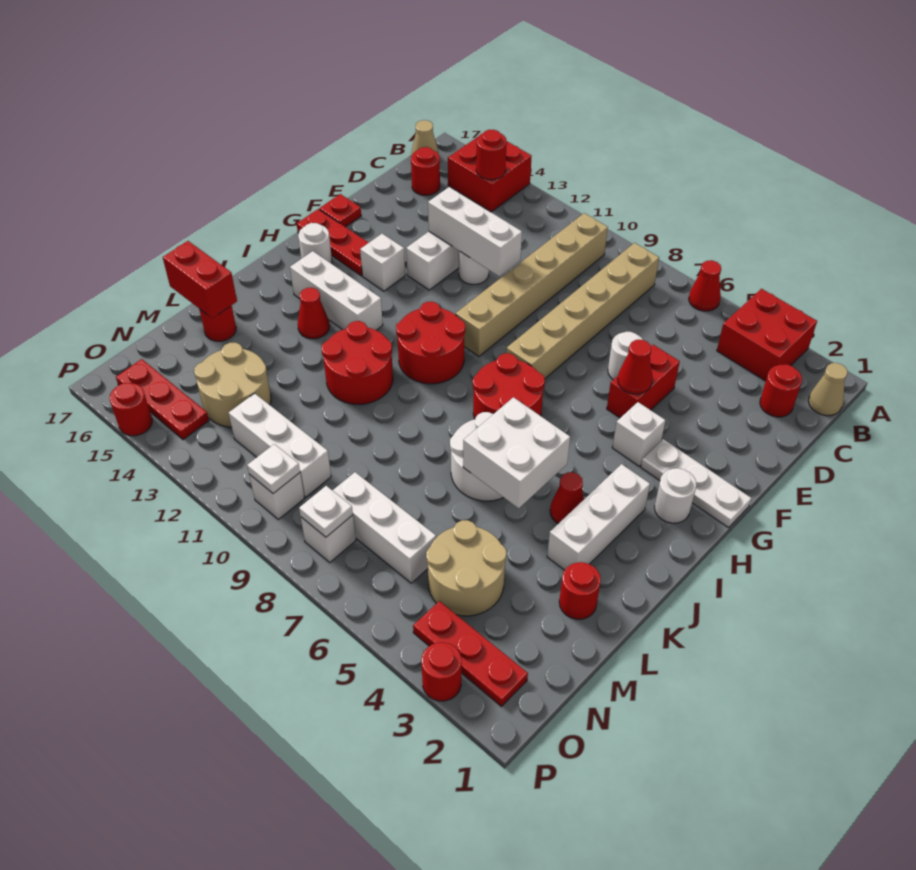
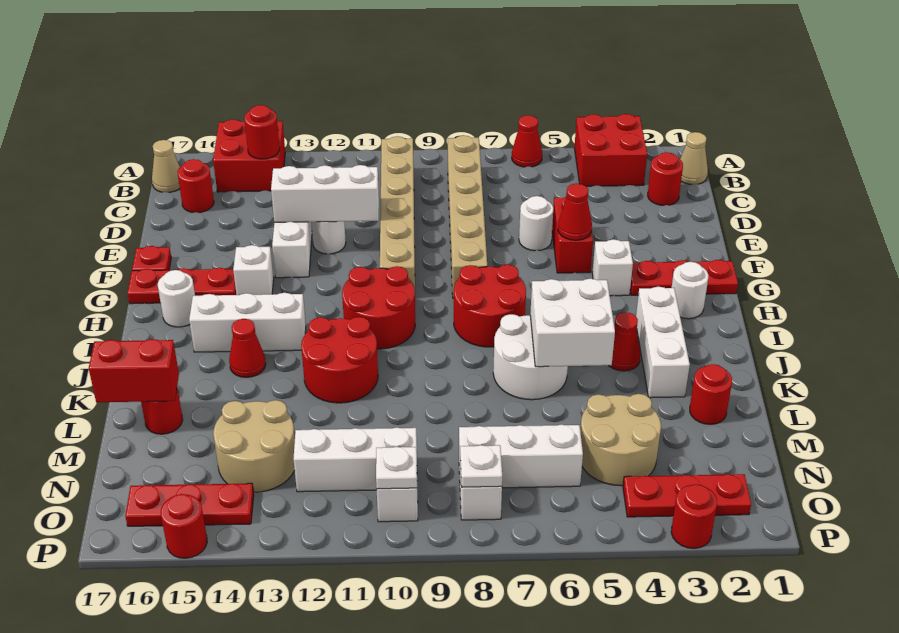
white plate G1:G3 level 1 -> red plate G1:G3 level 1

